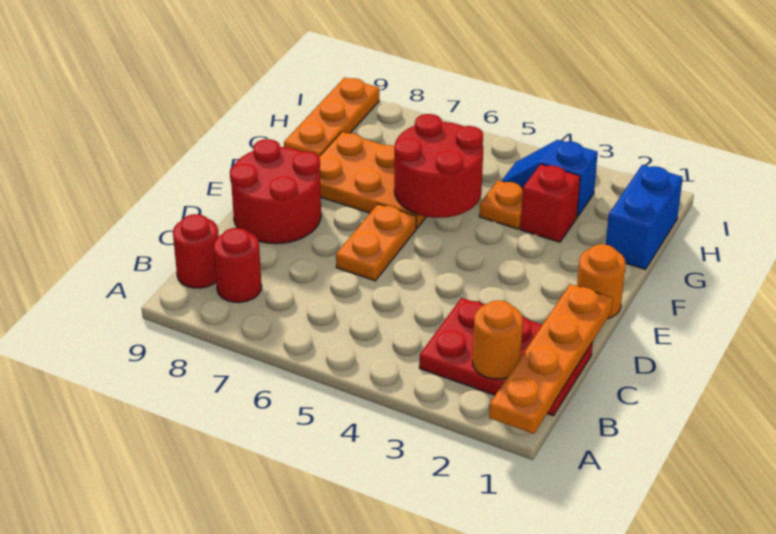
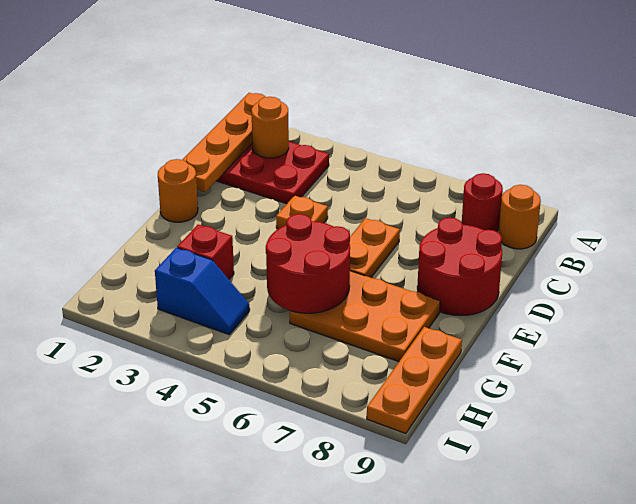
red round brick B9 level 1 -> orange round brick B9 level 1
blue brick G1:H1 level 1 -> none
orange plate G4 level 1 -> orange plate D4 level 1

